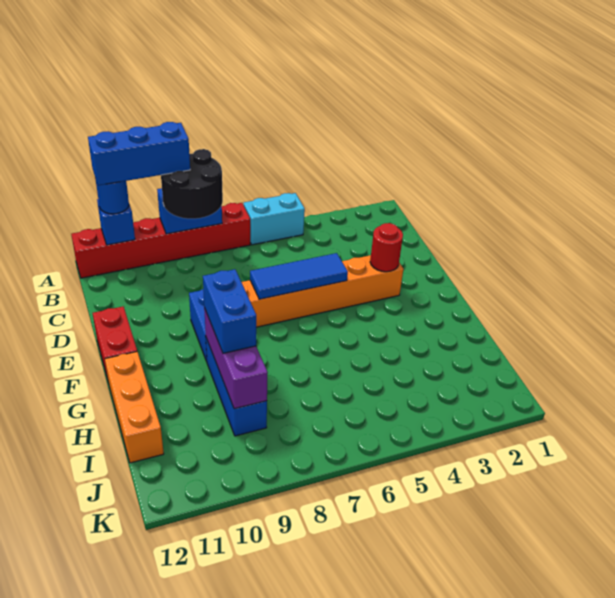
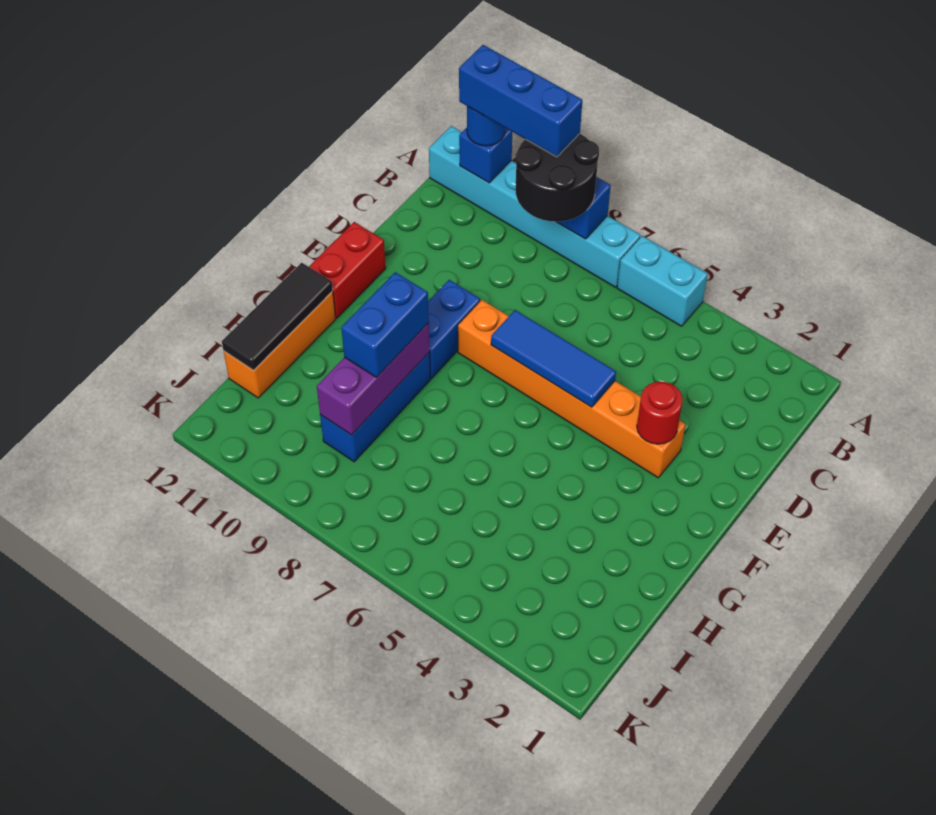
red brick A7:A12 level 1 -> cyan brick A7:A12 level 1
none -> black tile G12:I12 level 2

